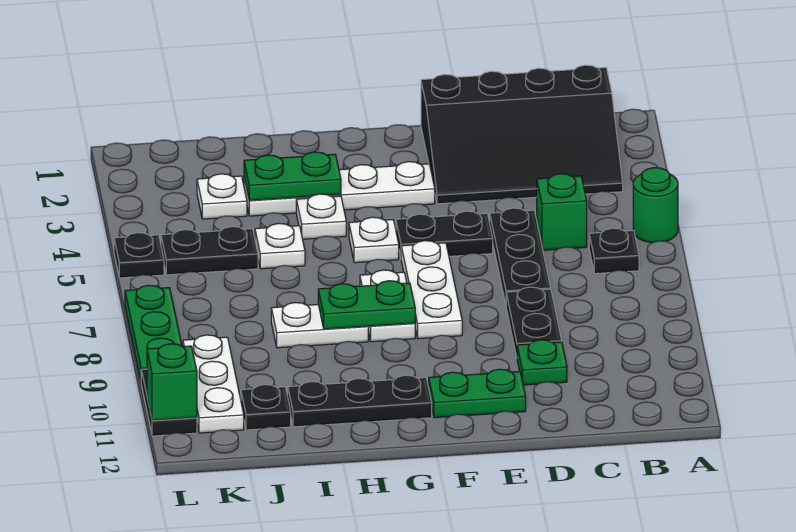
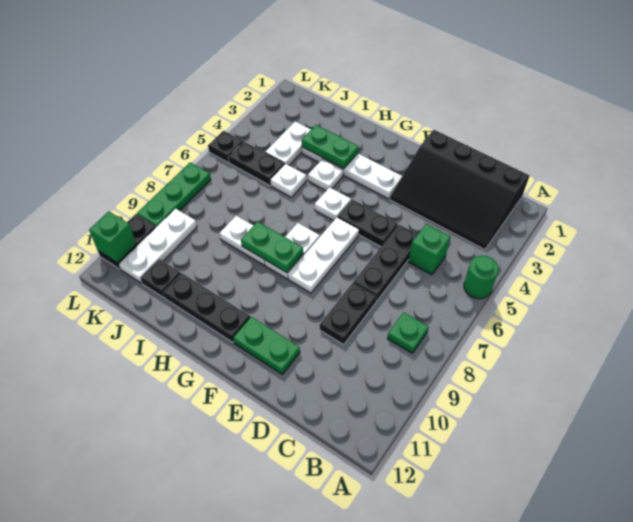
black plate B6 level 1 -> none
green plate D10 level 1 -> green plate B8 level 1
white plate J3 level 1 -> white plate J3:J4 level 1

